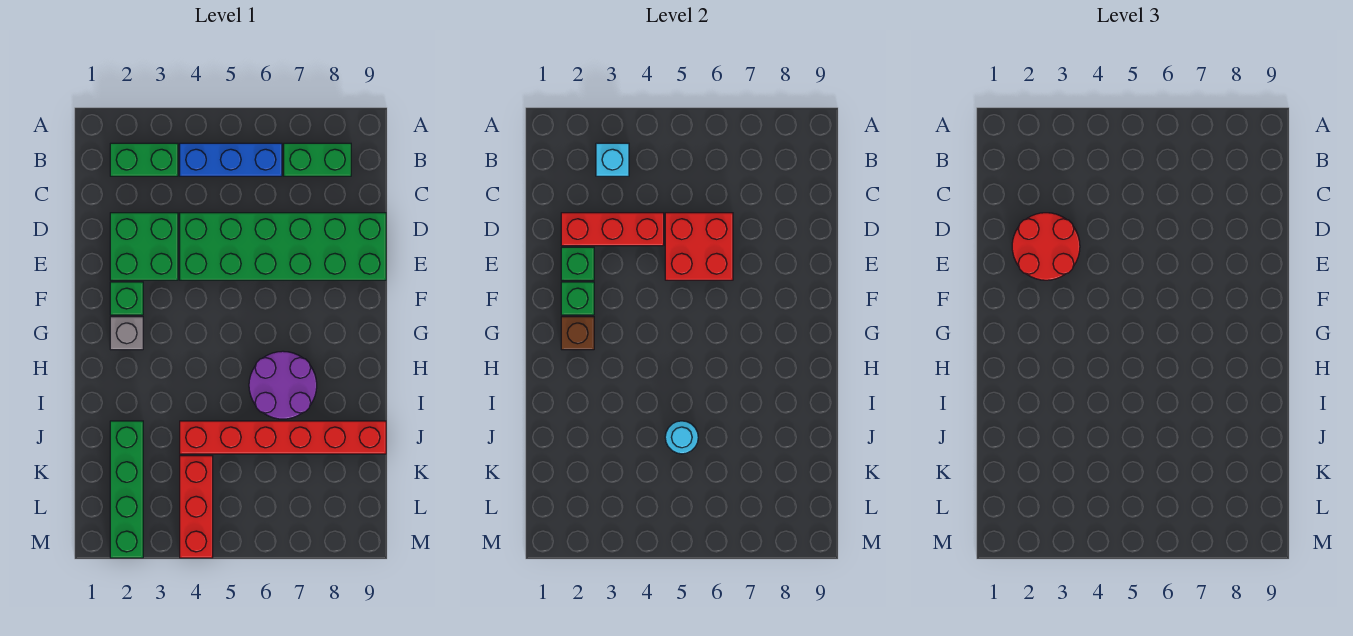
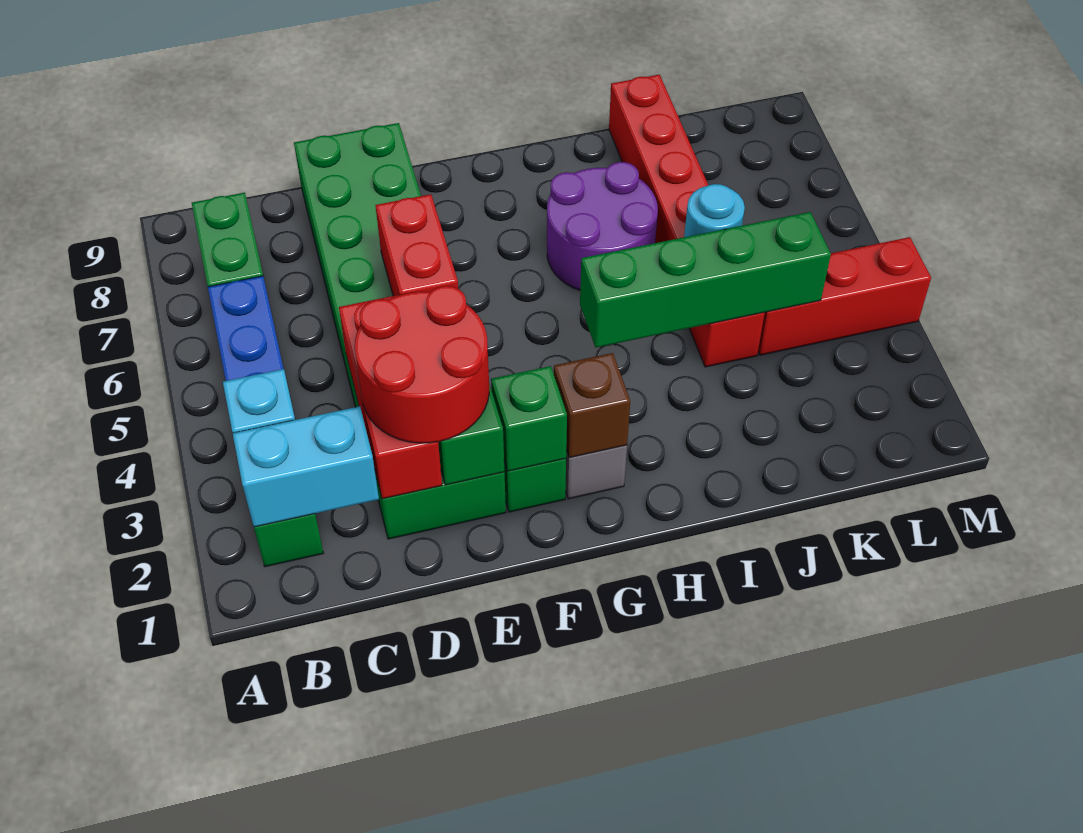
none -> cyan brick B2:C2 level 2
red brick D5:E6 level 2 -> red brick E5:E6 level 2
green brick J2:M2 level 1 -> green brick H4:K4 level 2

